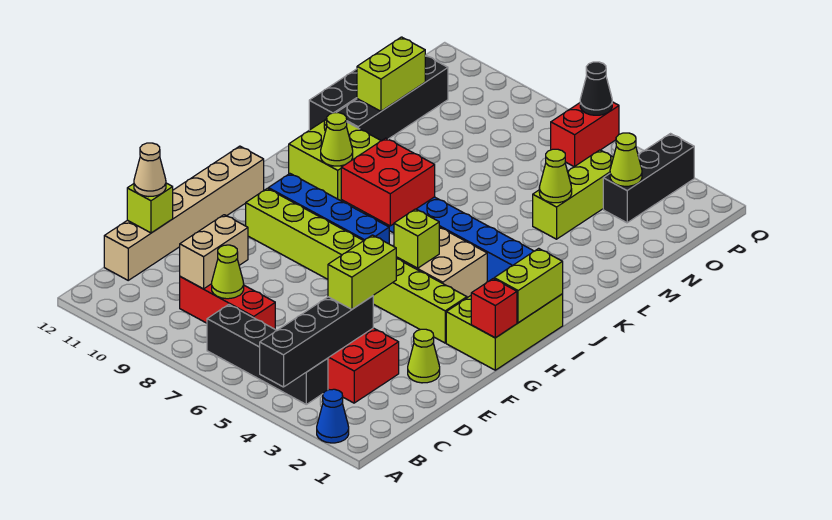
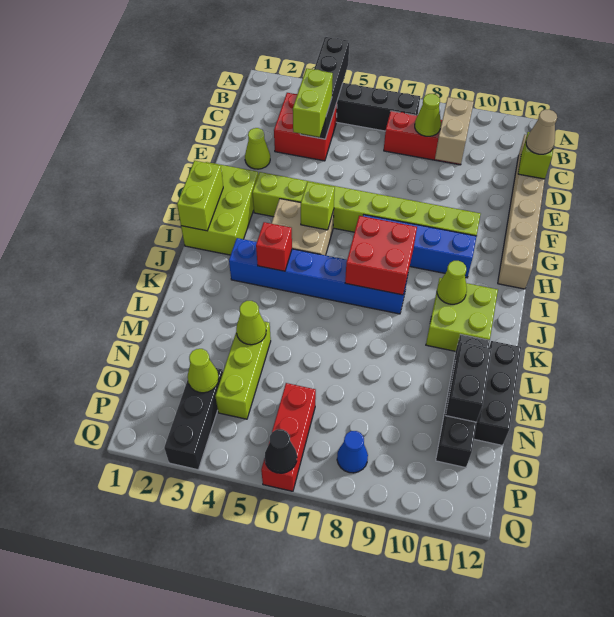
blue cone A2 level 1 -> blue cone P8 level 1
red brick G1 level 2 -> red brick J4 level 2
lime brick M11:N11 level 2 -> black brick M11:N11 level 2
red brick P6:Q6 level 1 -> red brick O6:Q6 level 1

